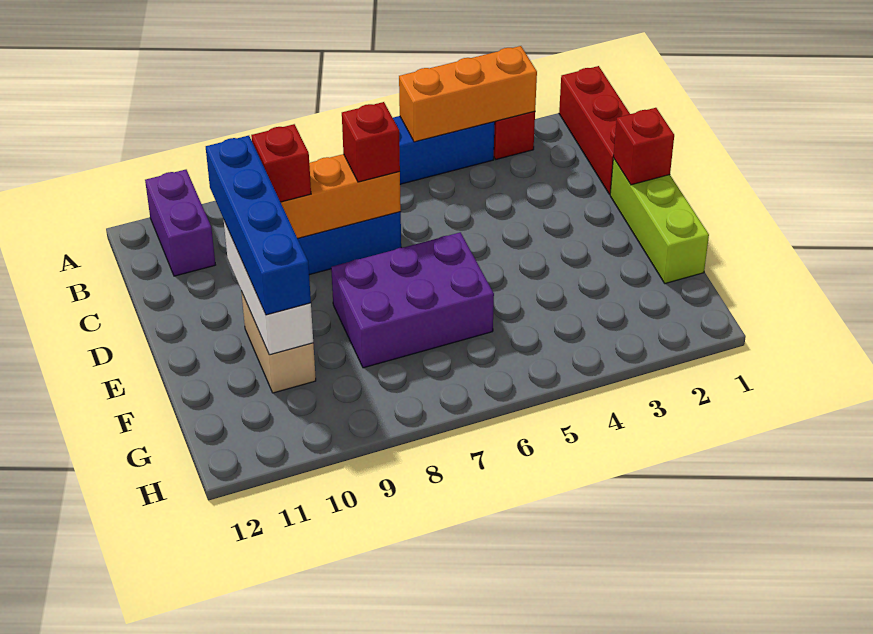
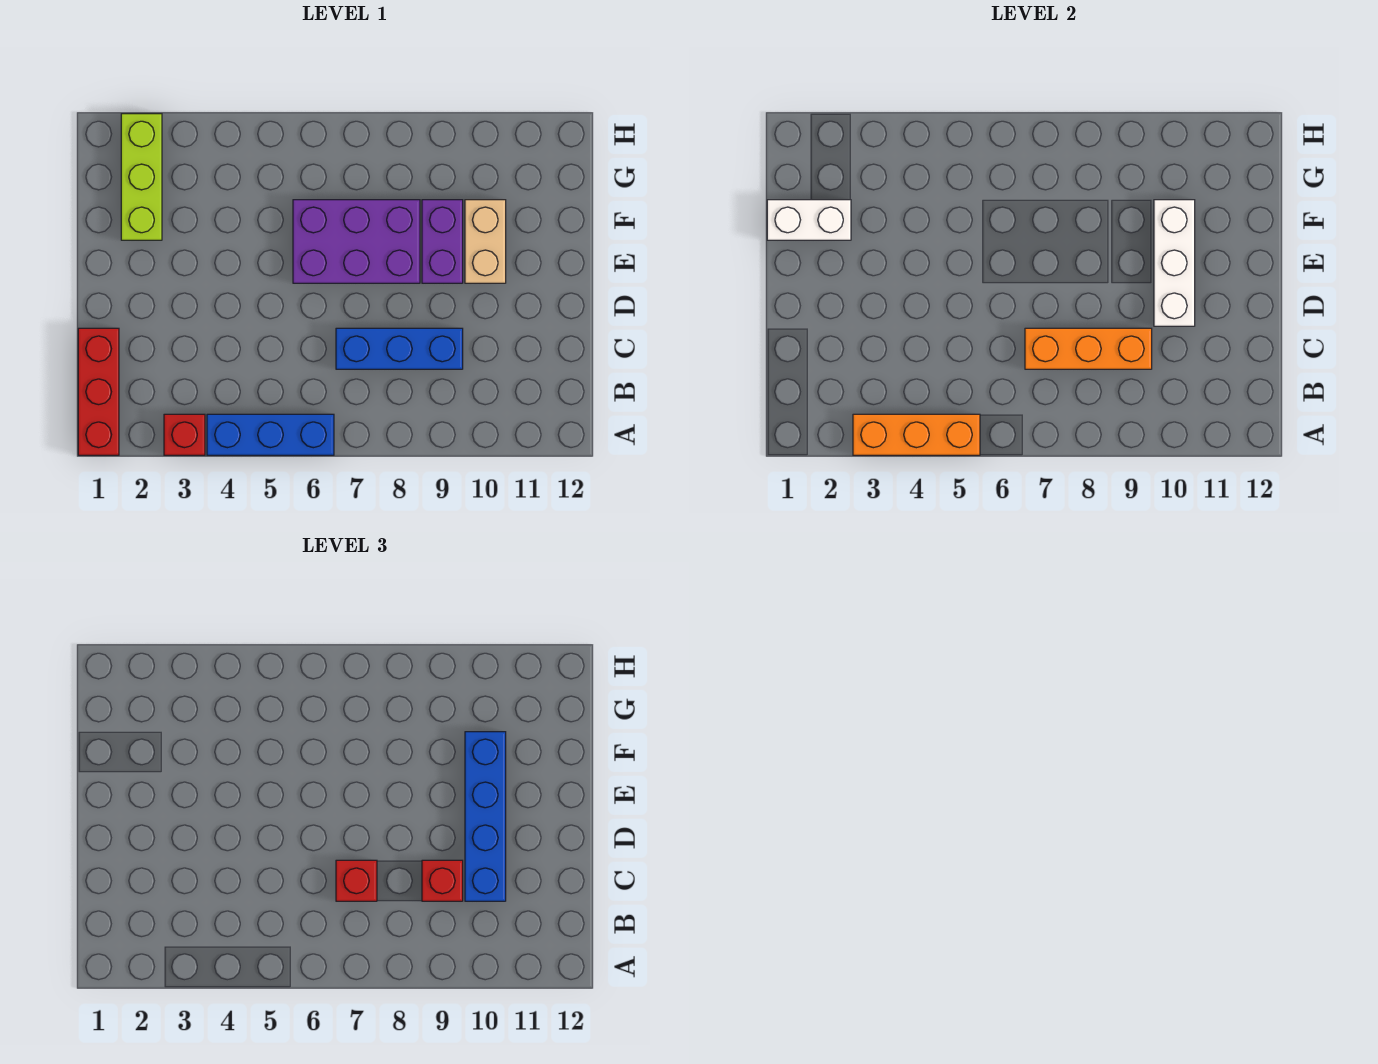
purple brick A11:B11 level 1 -> purple brick E9:F9 level 1
lime brick D1:F1 level 1 -> lime brick F2:H2 level 1
red brick D1 level 2 -> none
none -> white brick F1:F2 level 2

